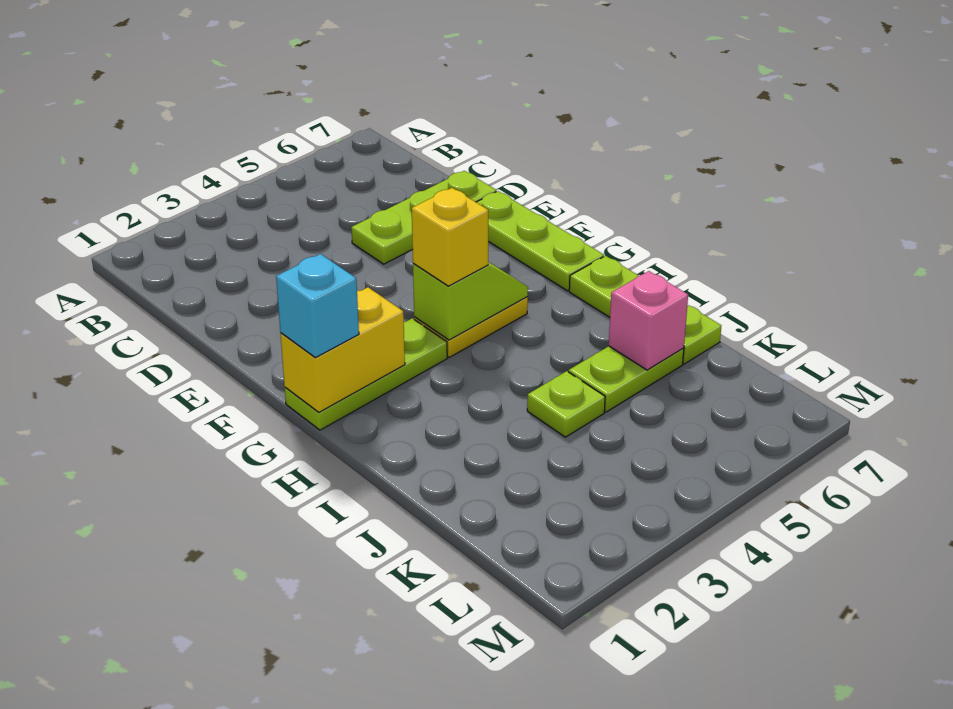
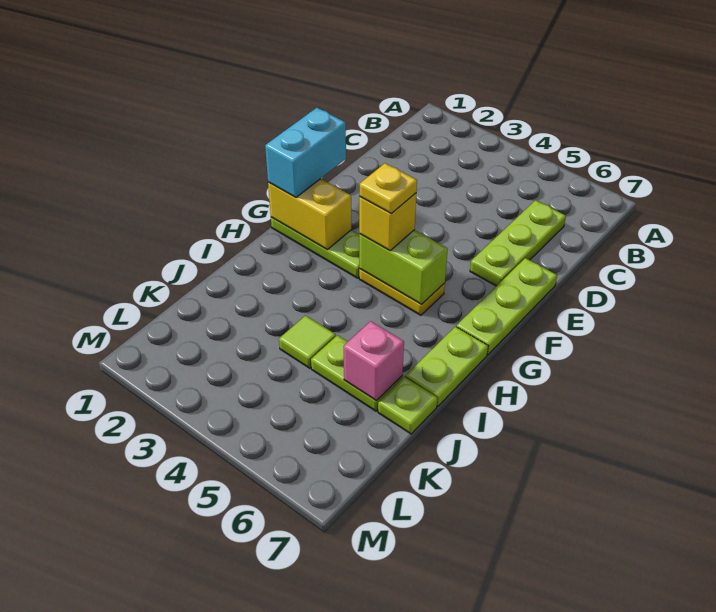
lime plate D5:D7 level 1 -> lime plate C6:E6 level 1
cyan brick G1 level 3 -> cyan brick F1:G1 level 3
lime slope G4:G5 level 2 top 4 -> lime brick G4:G5 level 2
none -> yellow plate G4 level 4
lime plate J4 level 1 -> lime tile J4 level 1

